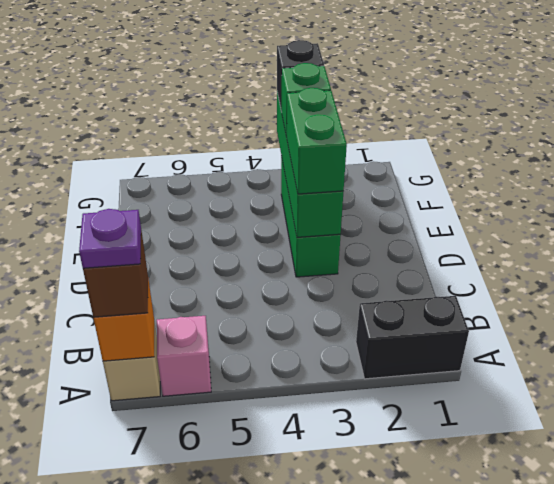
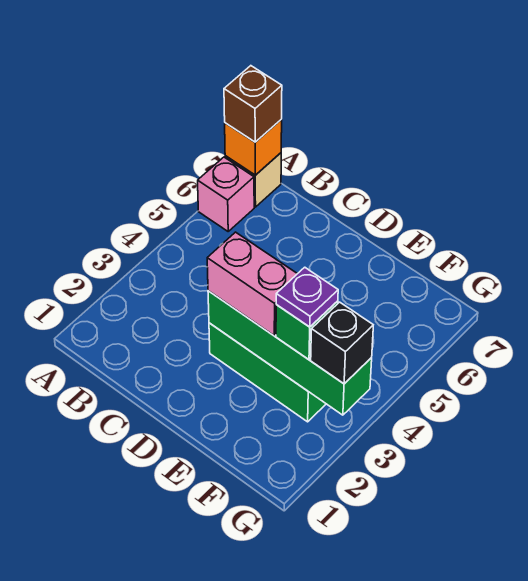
black brick A1:A2 level 1 -> none
purple plate A7 level 4 -> purple plate F3 level 4
green brick D3:E3 level 3 -> pink brick D3:E3 level 3

